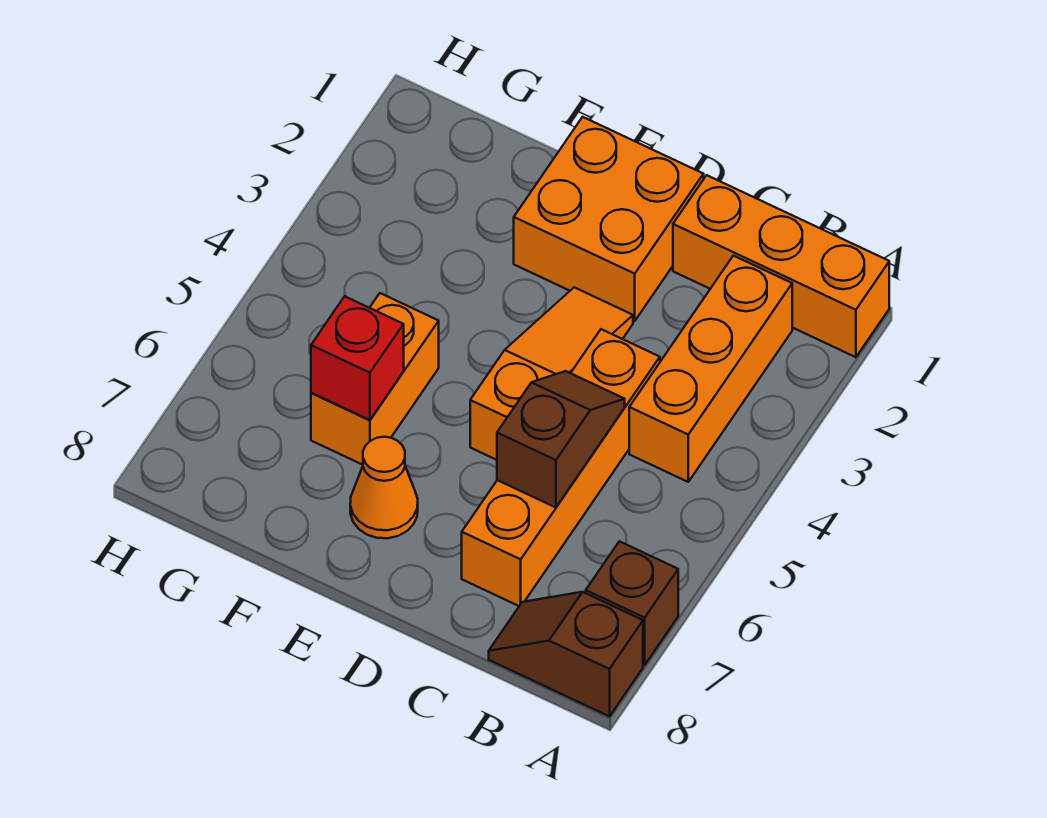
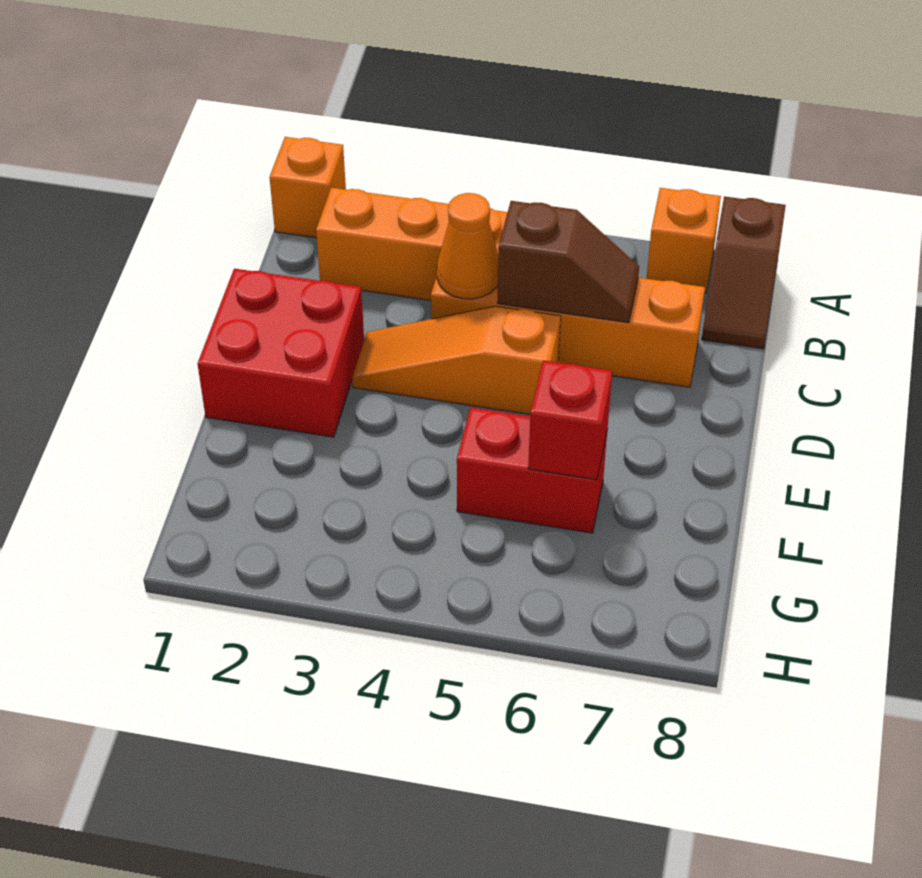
orange brick A1:C1 level 1 -> orange brick A1 level 1
brown brick A7 level 1 -> orange brick A7 level 1
brown slope C5:C6 level 2 top 6 -> brown slope C5:C6 level 2 top 5
orange brick D1:E2 level 1 -> red brick D1:E2 level 1
orange cone E7 level 1 -> orange cone C4 level 2
orange brick F5:F6 level 1 -> red brick F5:F6 level 1

